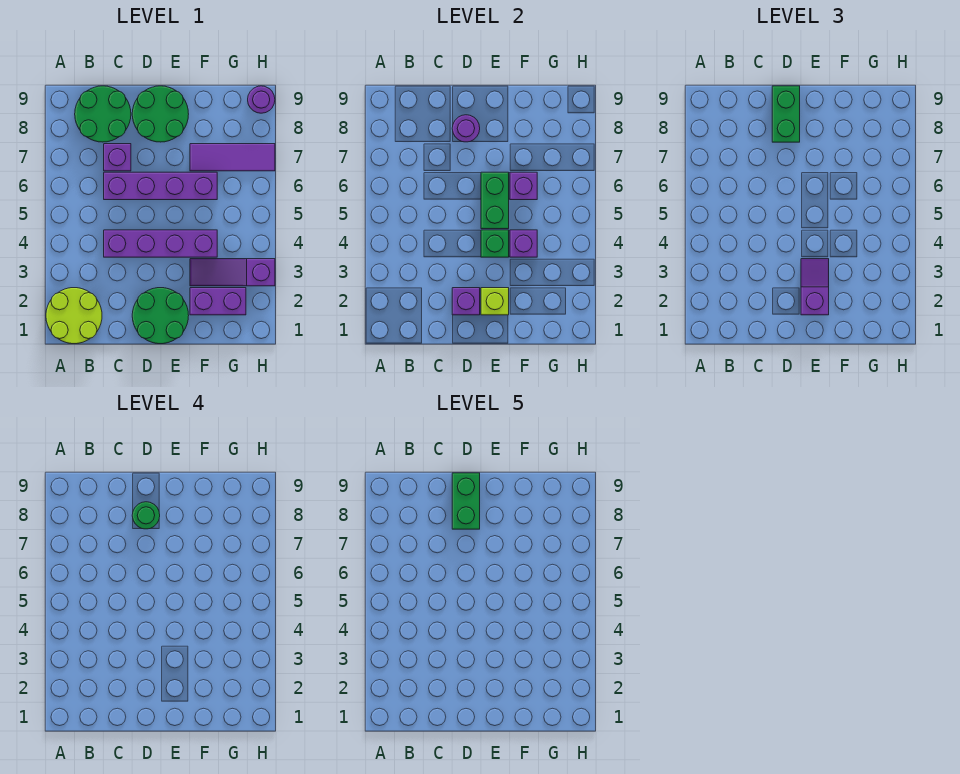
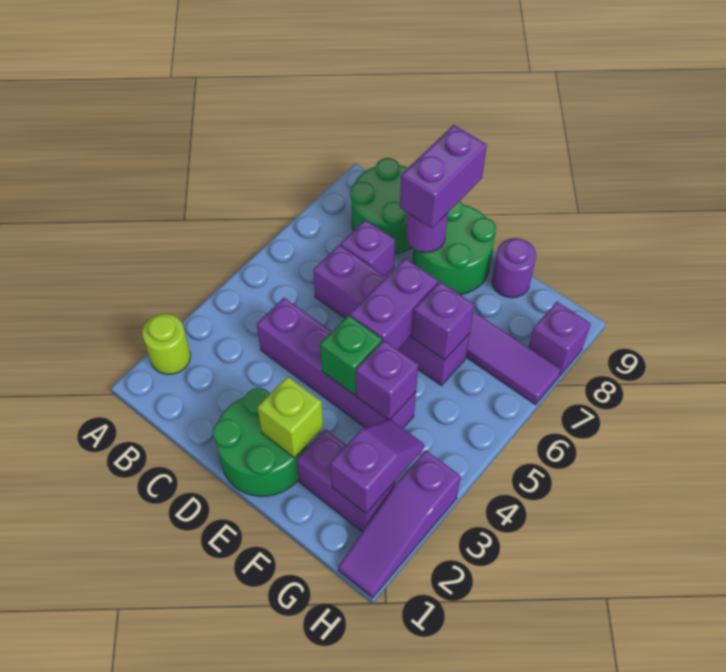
lime round brick A1:B2 level 1 -> lime round brick A2 level 1
purple brick D2 level 2 -> purple brick H8 level 1
green brick D8:D9 level 3 -> purple brick D8:D9 level 3
green round brick D8 level 4 -> none
green brick D8:D9 level 5 -> none
purple slope E2:E3 level 3 top 2 -> purple slope G2:G3 level 2 top 2
green brick E5:E6 level 2 -> purple brick E5:E6 level 2
purple slope F3:H3 level 1 top H -> purple slope H1:H3 level 1 top 3
purple round brick H9 level 1 -> purple round brick F9 level 1

